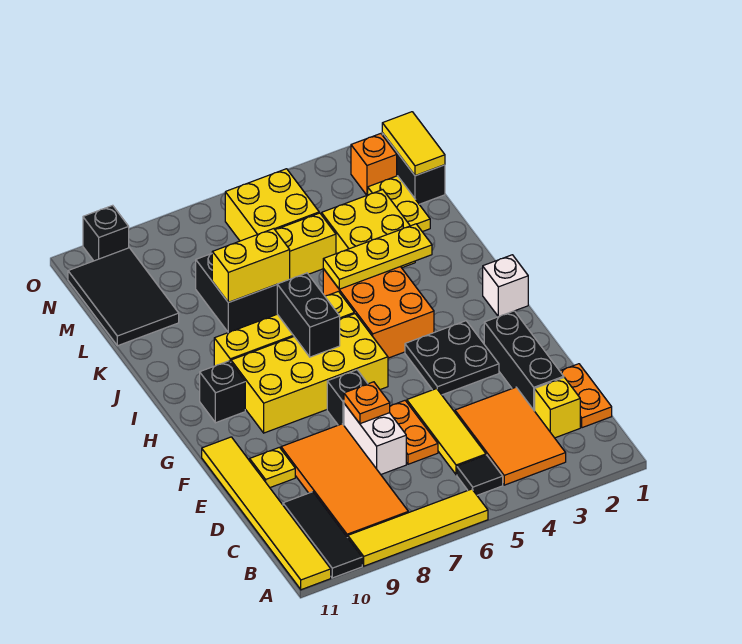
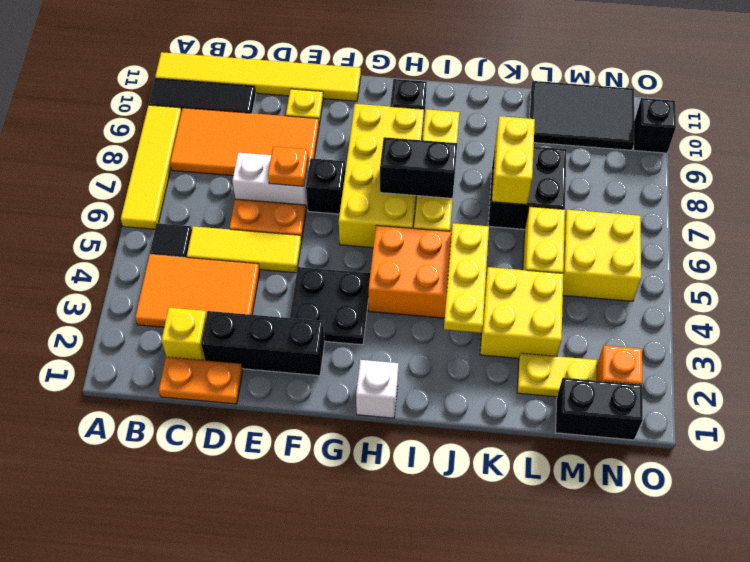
yellow tile M1:N1 level 2 -> none

